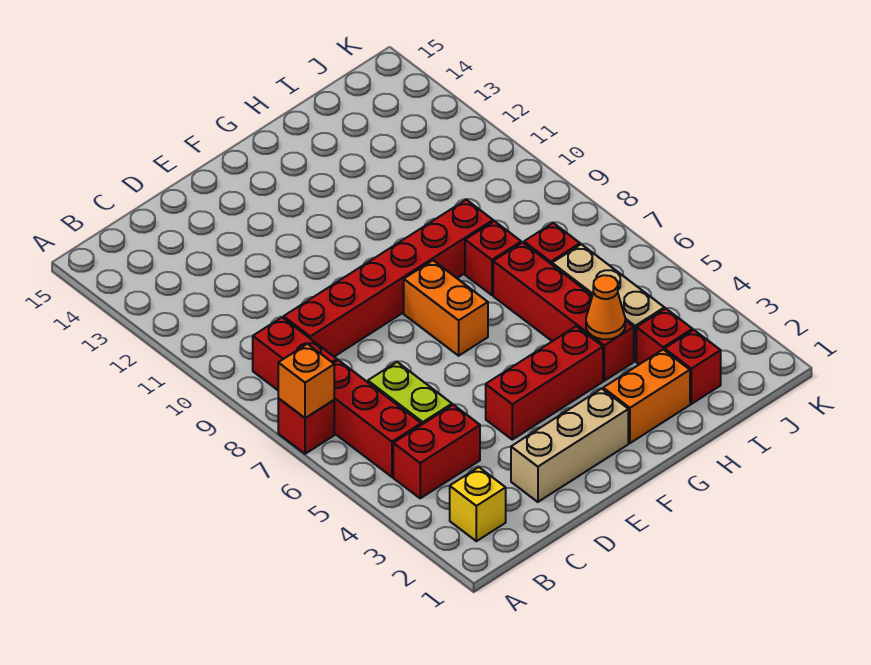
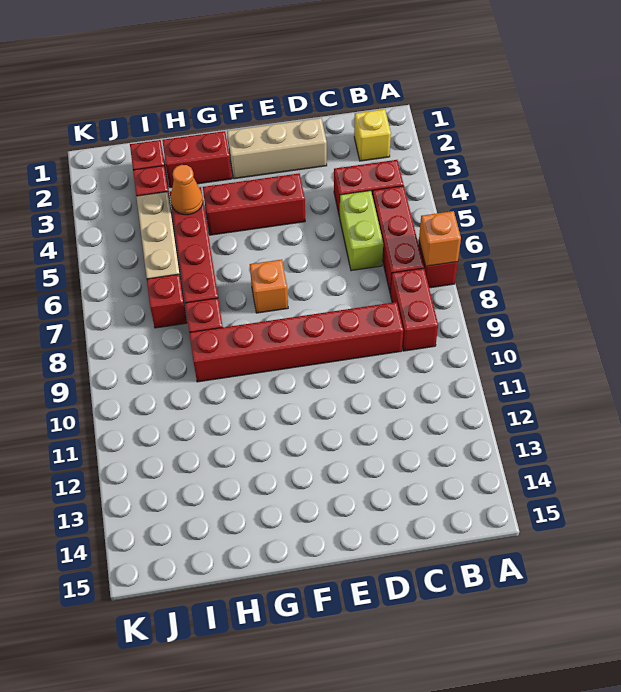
orange brick F7:F8 level 1 -> orange brick F7 level 1
orange brick G2:H2 level 1 -> red brick G2:H2 level 1

